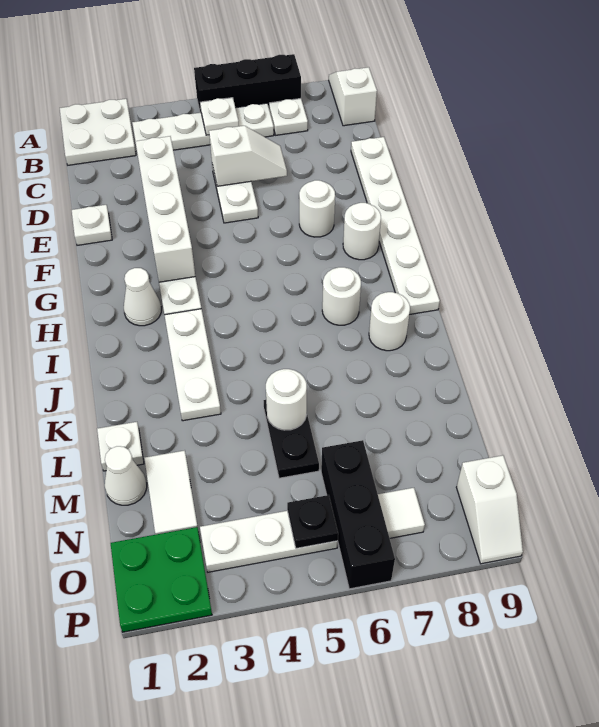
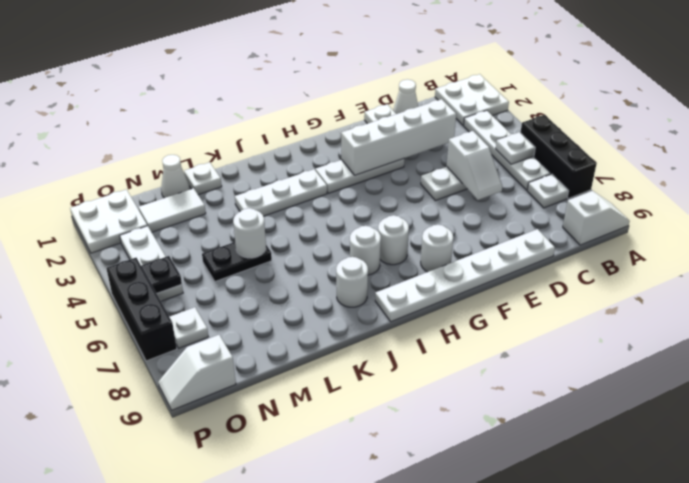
white round brick F7 level 1 -> white round brick H7 level 1
white cone H2 level 1 -> white cone D1 level 1
black brick N6:P6 level 1 -> black brick P5:P7 level 1
green plate O1:P2 level 1 -> white plate O1:P2 level 1
white tile O7 level 1 -> white plate O7 level 1

